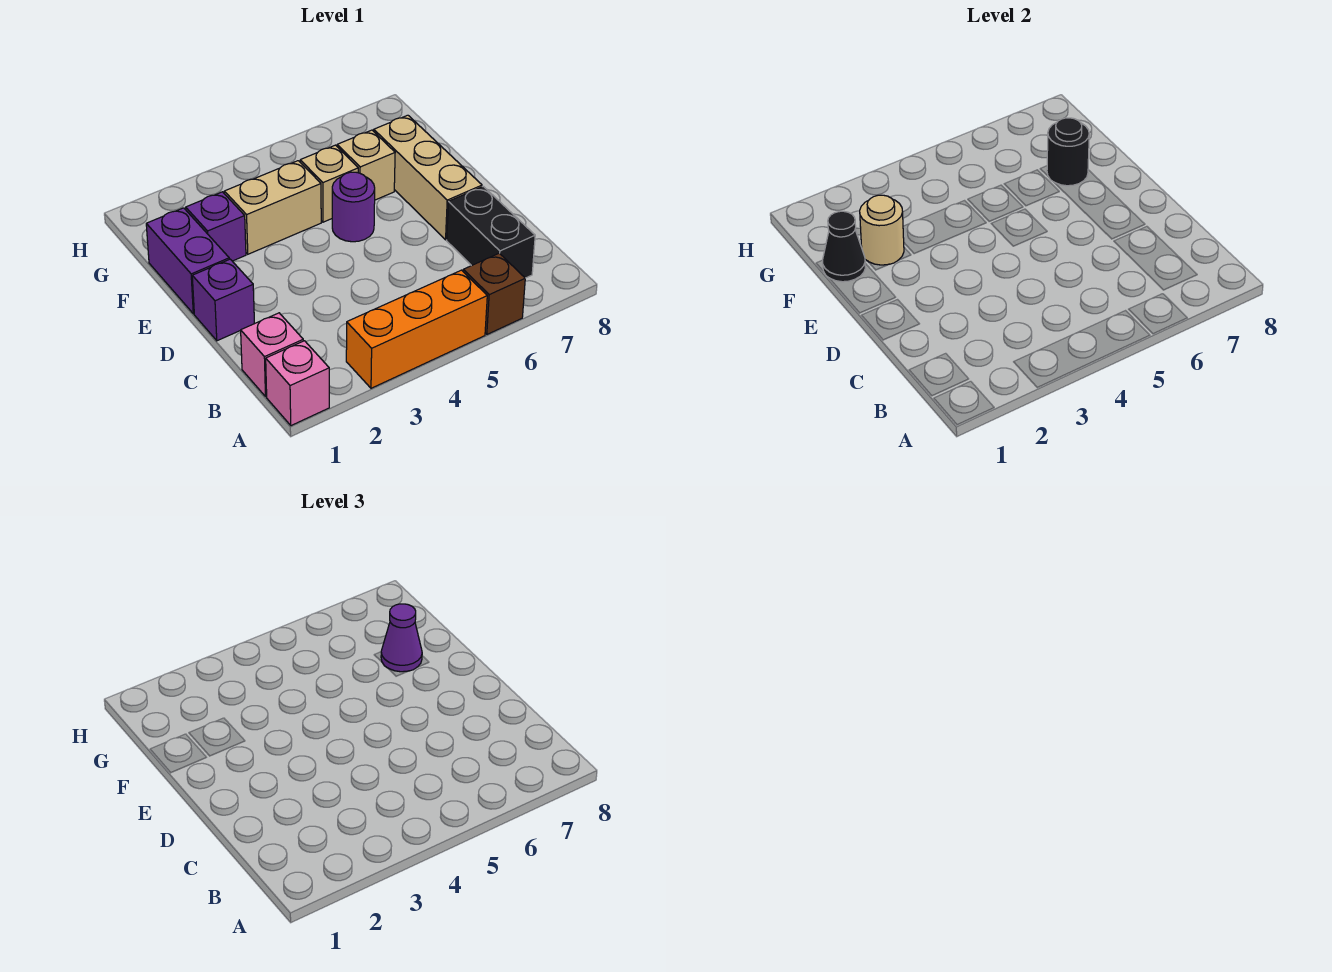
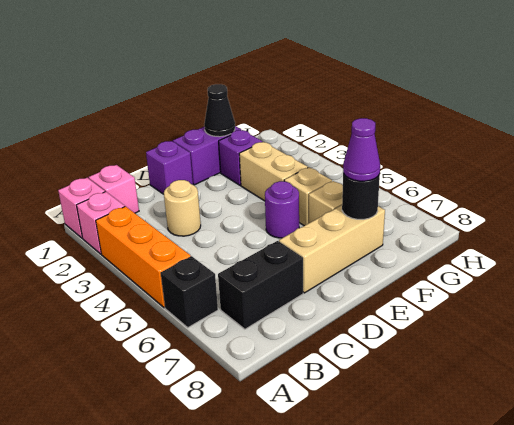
none -> pink brick A2 level 1
brown brick A6 level 1 -> black brick A6 level 1
tan round brick F2 level 2 -> tan round brick C3 level 1

